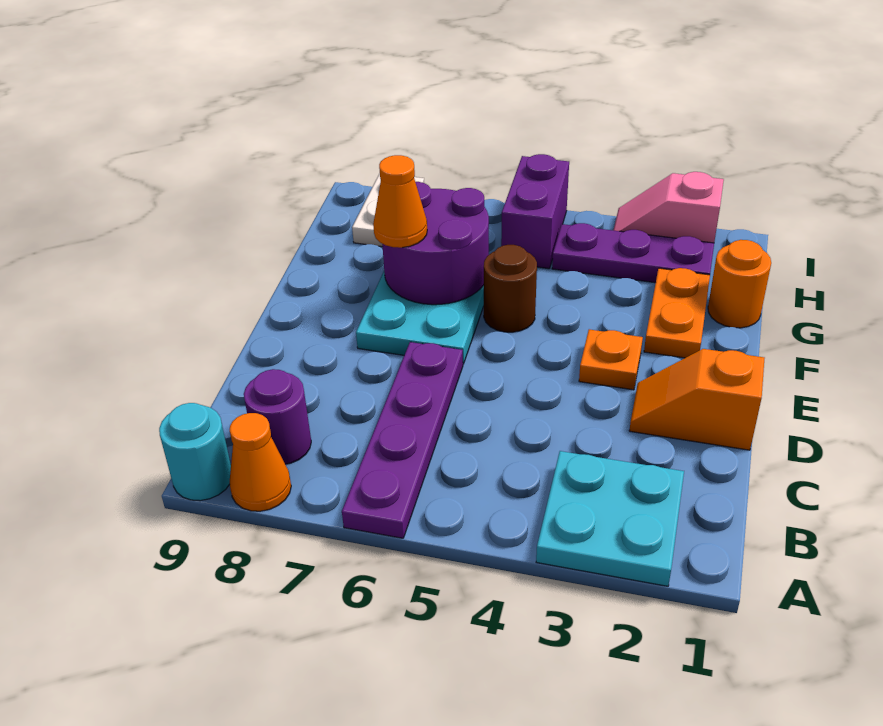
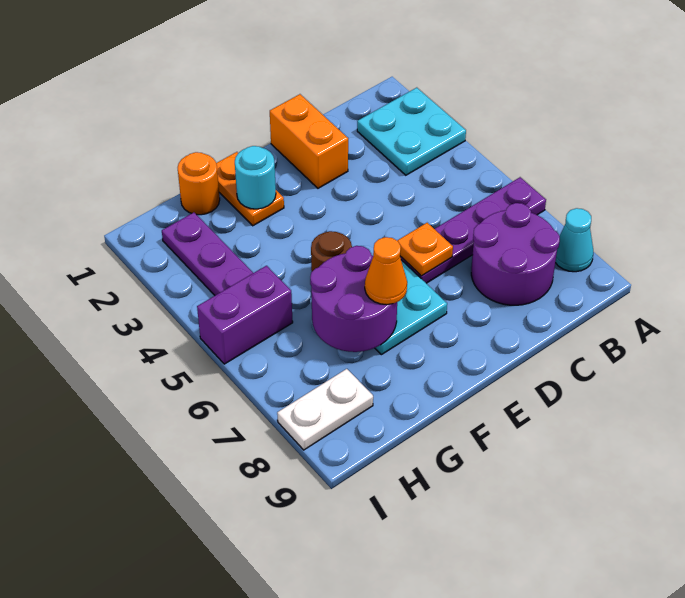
orange cone A8 level 1 -> cyan cone A8 level 1
cyan round brick A9 level 1 -> cyan round brick F2 level 2
purple round brick B8 level 1 -> purple round brick B7:C8 level 1
orange slope D1:D2 level 1 top 1 -> orange brick D1:D2 level 1
orange plate E3 level 1 -> orange plate D6 level 2
orange plate F2:G2 level 1 -> orange plate F1:F2 level 1
pink slope I2:I3 level 1 top 2 -> none

